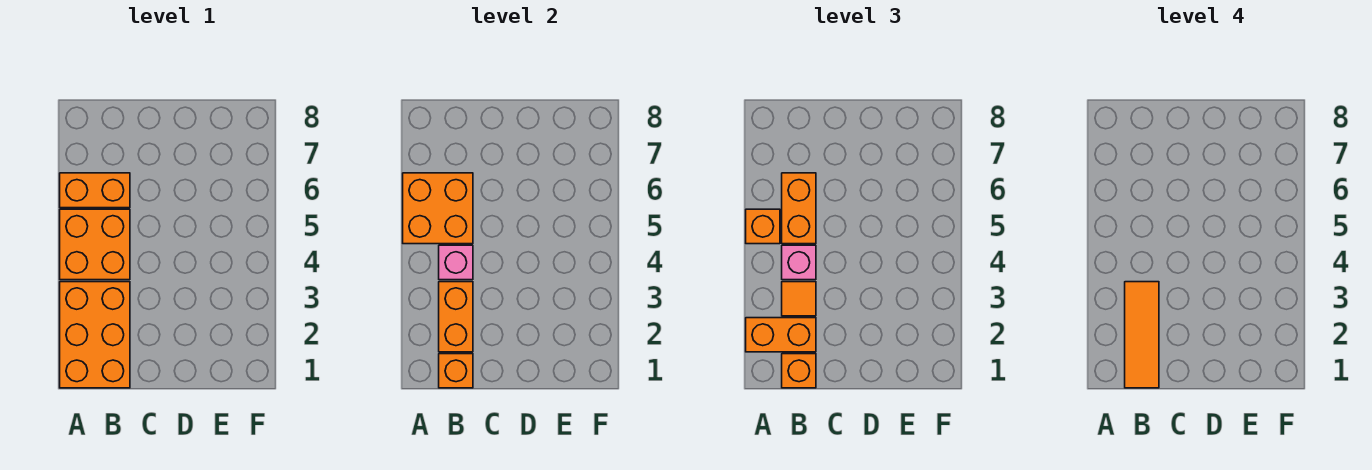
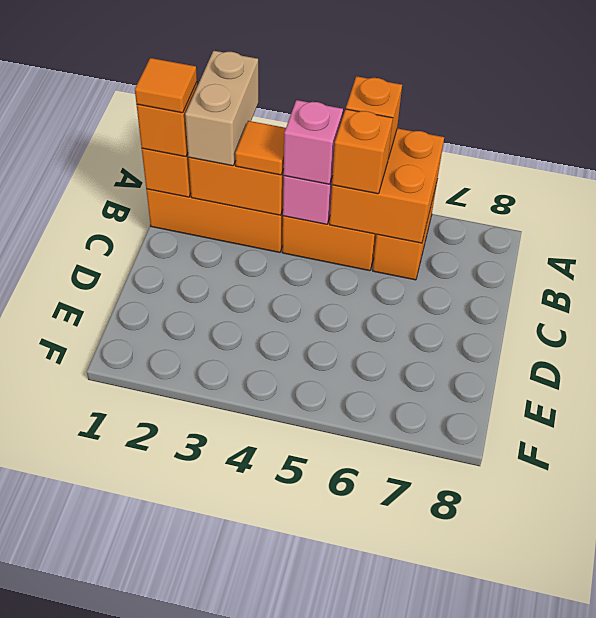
orange brick A2:B2 level 3 -> tan brick A2:B2 level 3
orange tile B1:B3 level 4 -> orange tile B1 level 4
orange brick B5:B6 level 3 -> orange brick B5 level 3

